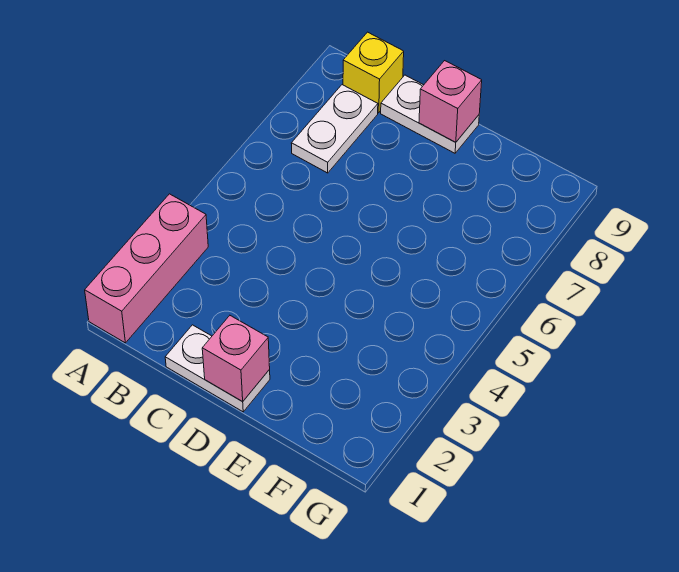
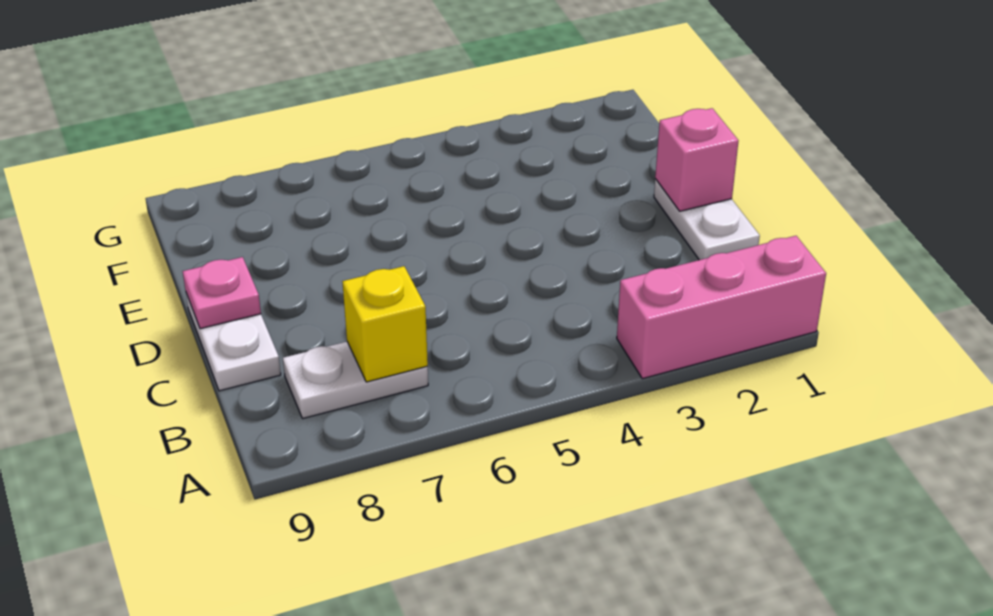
yellow brick B9 level 1 -> yellow brick B7 level 2
pink brick D9 level 2 -> pink plate D9 level 2

